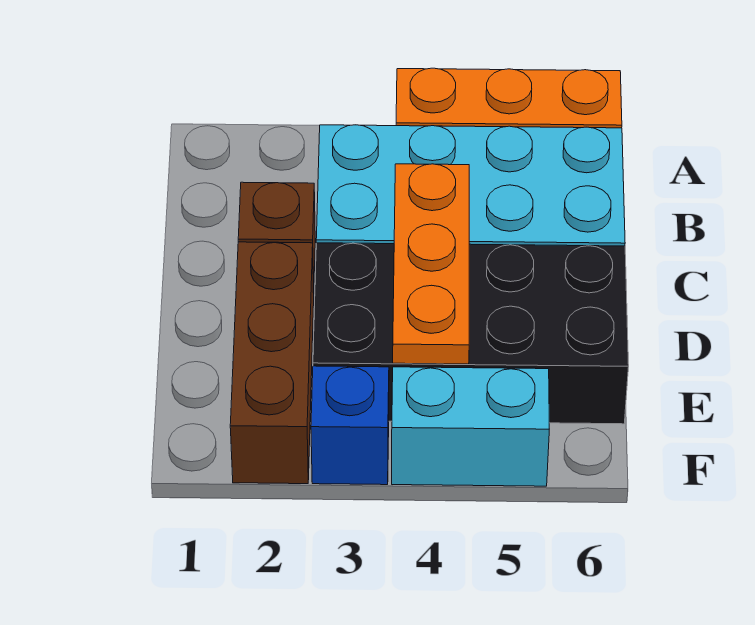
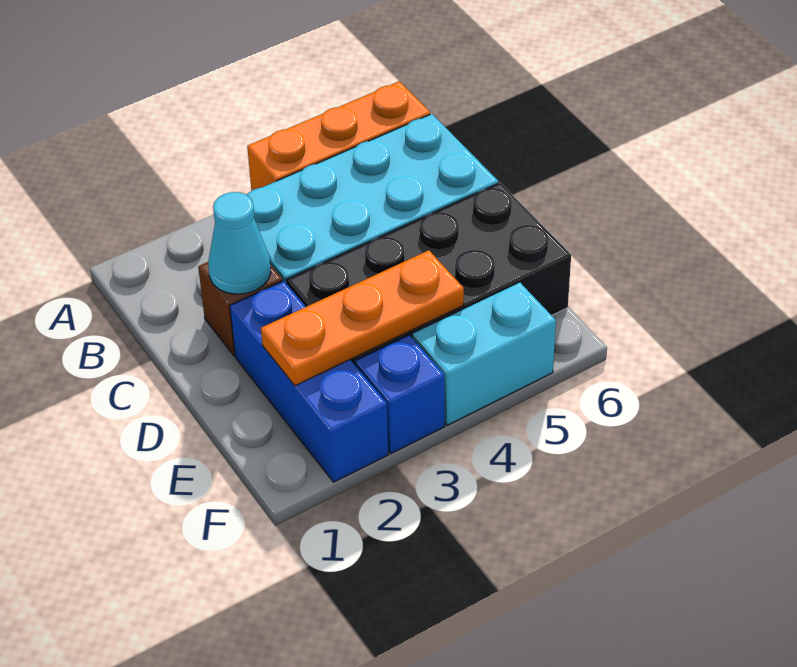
none -> cyan cone C2 level 2
orange plate C4:E4 level 2 -> orange plate E2:E4 level 2
brown brick D2:F2 level 1 -> blue brick D2:F2 level 1

